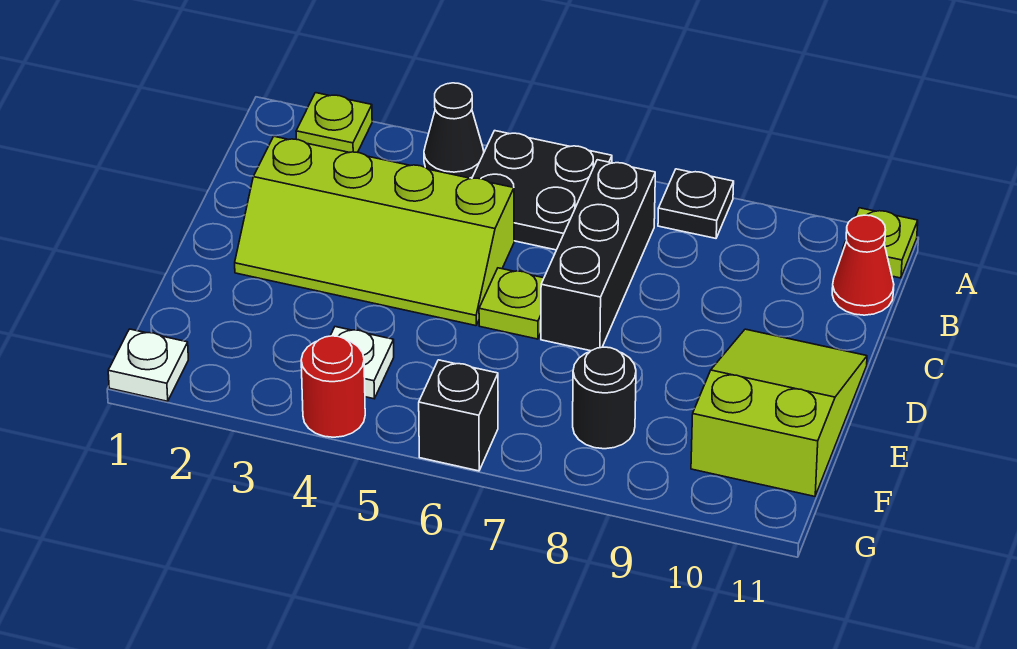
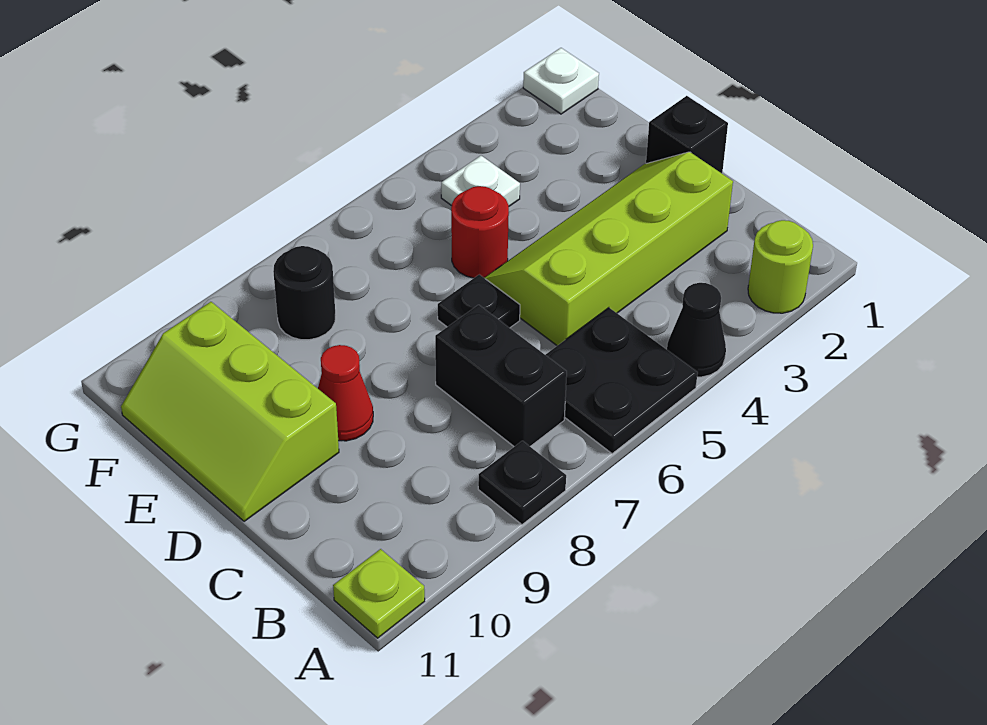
lime plate A2 level 1 -> lime round brick A2 level 1
black brick B7:D7 level 1 -> black brick B7:C7 level 1
red cone B11 level 1 -> red cone D9 level 1
lime plate D6 level 1 -> black plate D6 level 1
lime slope D10:F11 level 1 top F -> lime slope D10:F11 level 1 top 10
red round brick G4 level 1 -> red round brick E5 level 1
black brick G6 level 1 -> black brick D1 level 1

